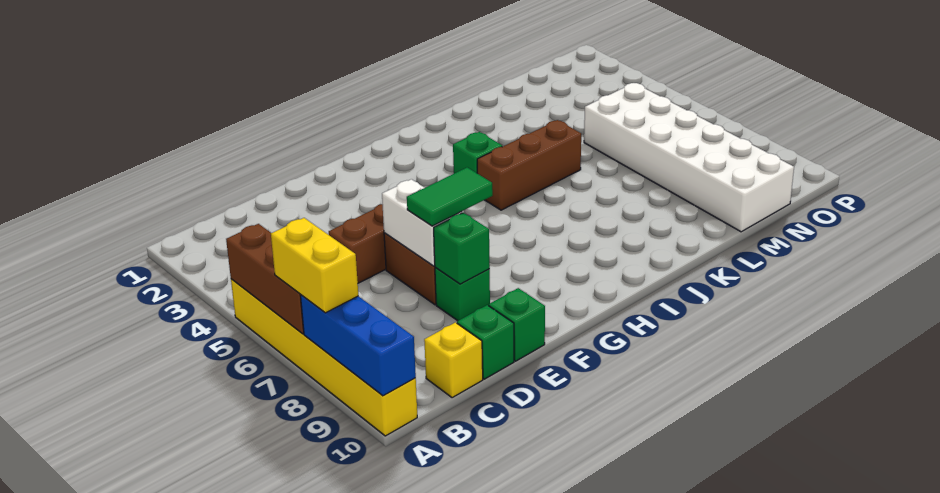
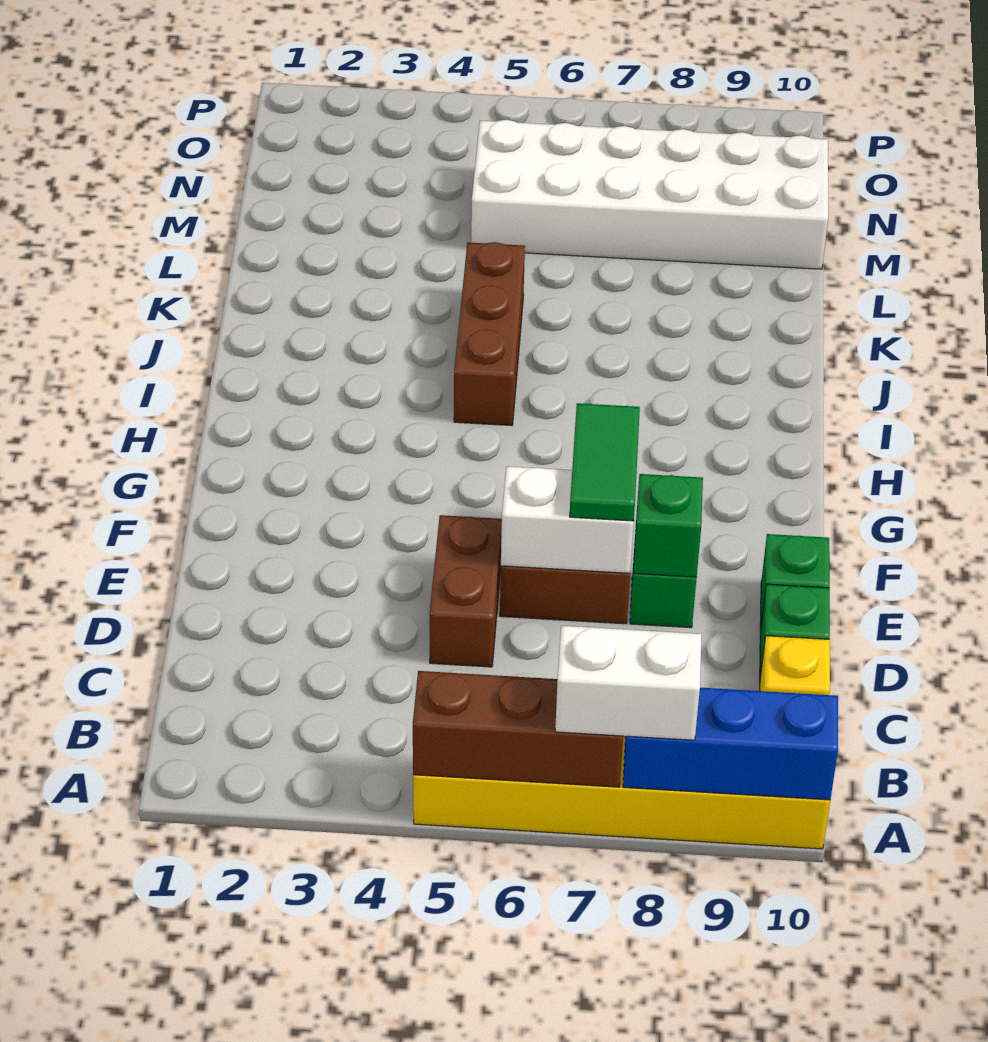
yellow brick A7:A8 level 3 -> white brick A7:A8 level 3
green brick I4 level 1 -> none

